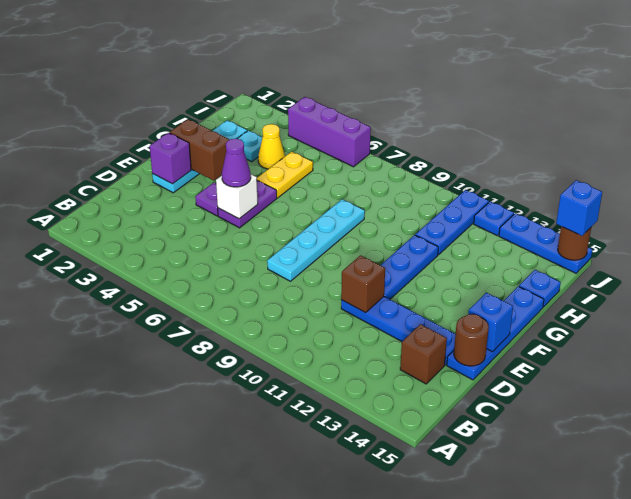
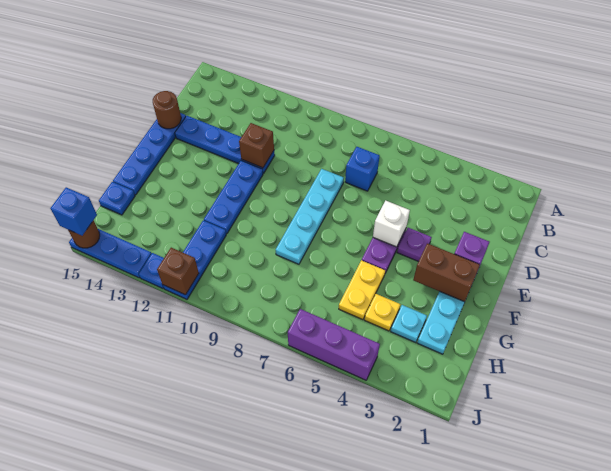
brown brick C14 level 1 -> brown brick J11 level 2
purple cone E5 level 3 -> none
blue brick E15 level 2 -> blue brick C7 level 1
yellow cone H4 level 1 -> yellow plate H4 level 1

